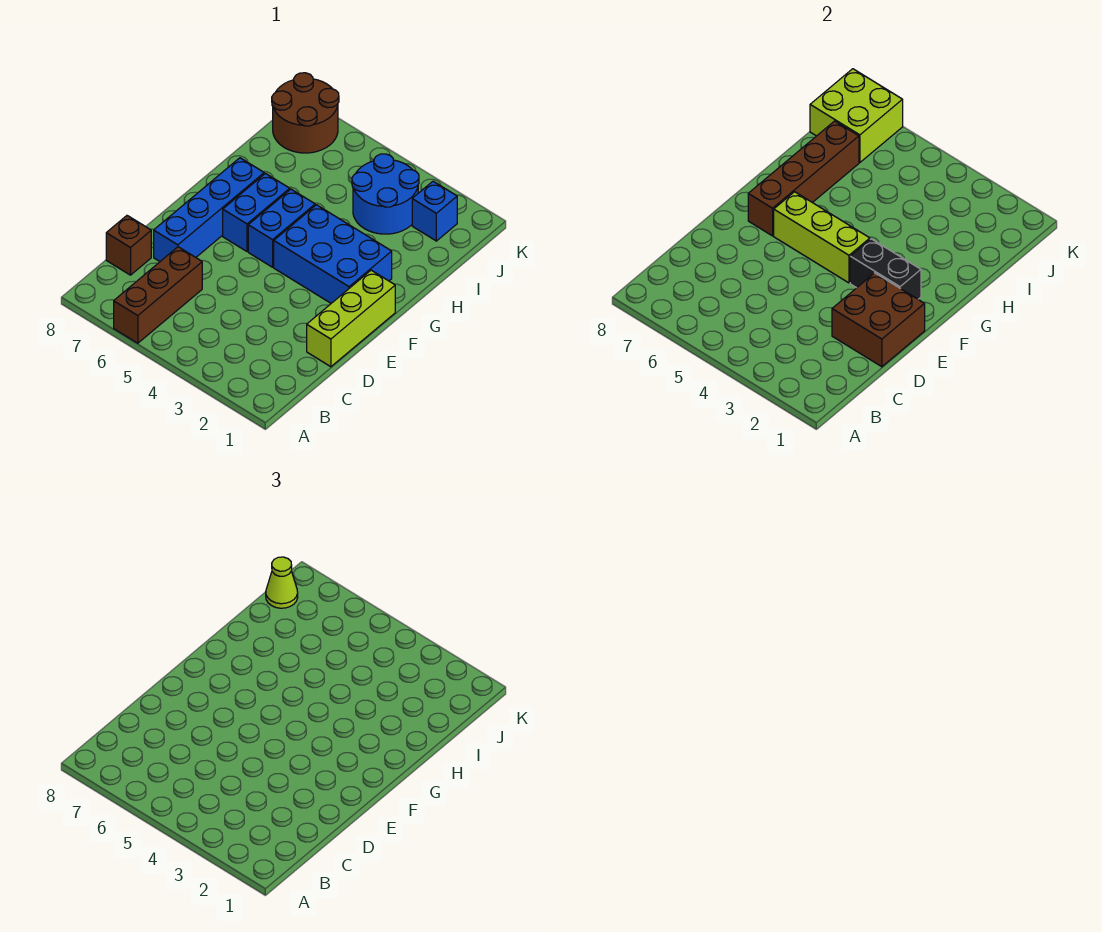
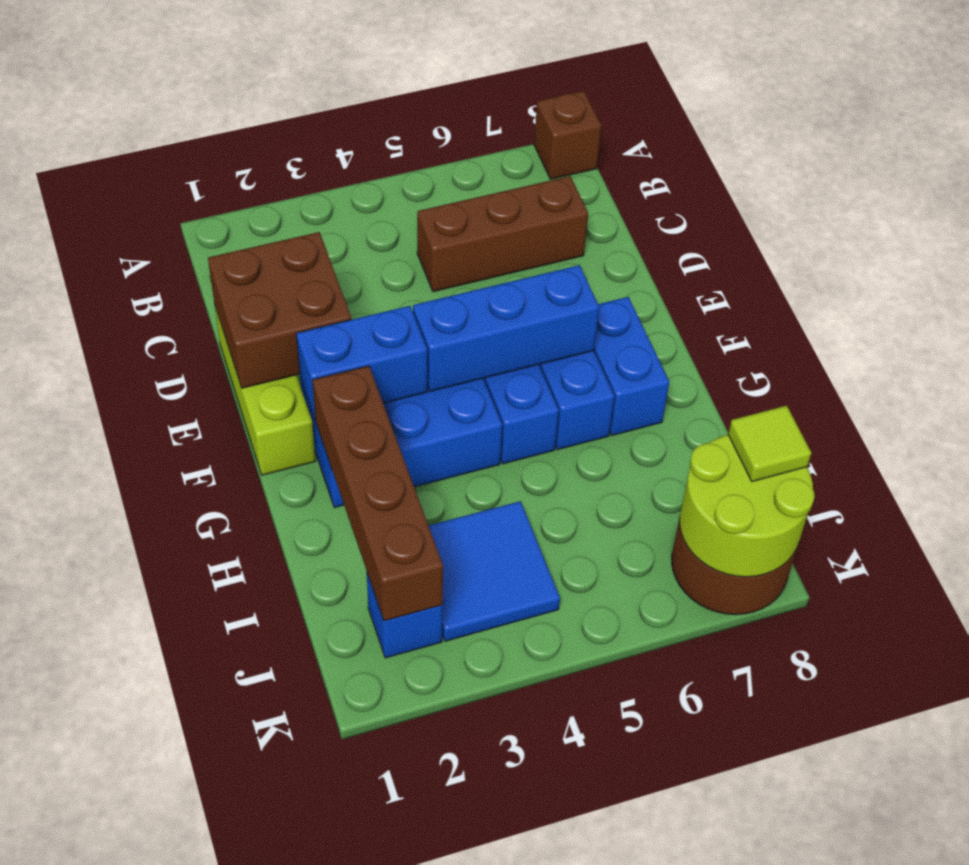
brown brick A6:C6 level 1 -> brown brick C5:C7 level 1
brown brick C8 level 1 -> brown brick A8 level 1
blue brick D7:G7 level 1 -> blue brick F7:G7 level 1
black brick F2:F3 level 2 -> blue brick F2:F3 level 2
lime brick F4:F6 level 2 -> blue brick F4:F6 level 2
brown brick F7:I7 level 2 -> brown brick G2:J2 level 2
blue round brick I3:J4 level 1 -> blue tile I3:J4 level 1
lime brick J7:K8 level 2 -> lime round brick J7:K8 level 2
lime cone J8 level 3 -> lime tile J8 level 3

